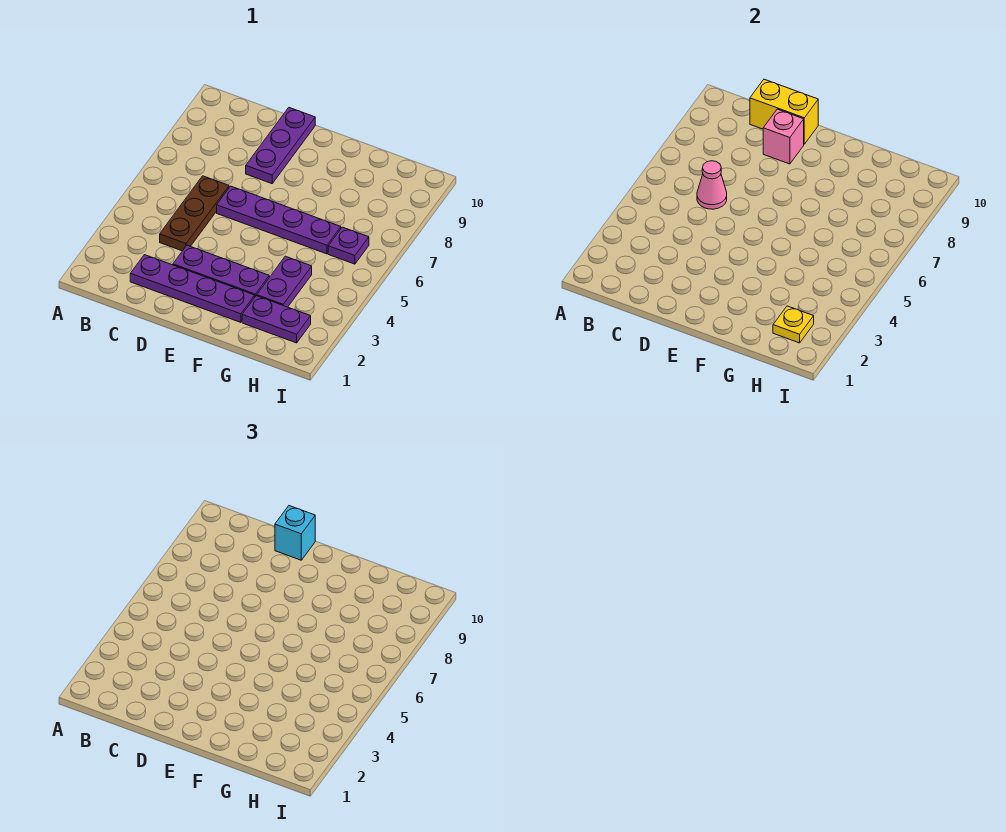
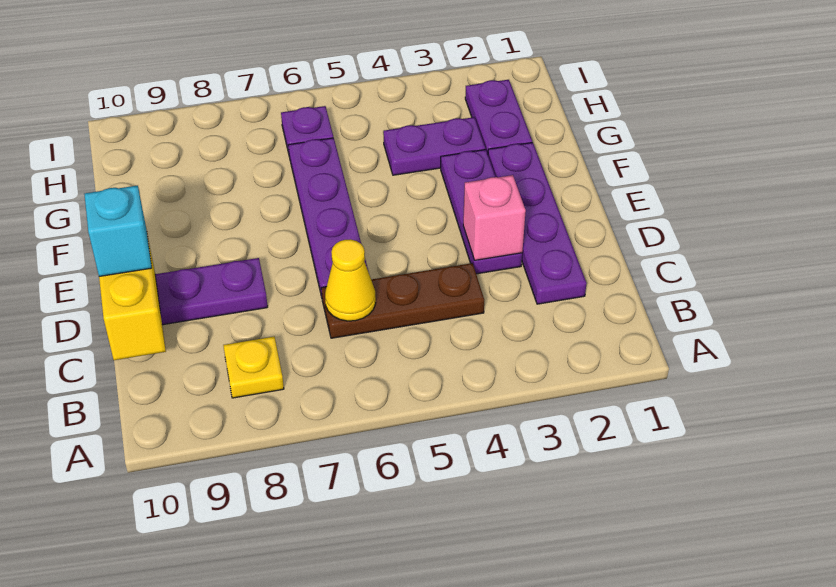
pink cone C6 level 2 -> yellow cone C6 level 2
pink brick D9 level 2 -> pink brick D3 level 2
yellow plate H2 level 2 -> yellow plate B8 level 1

